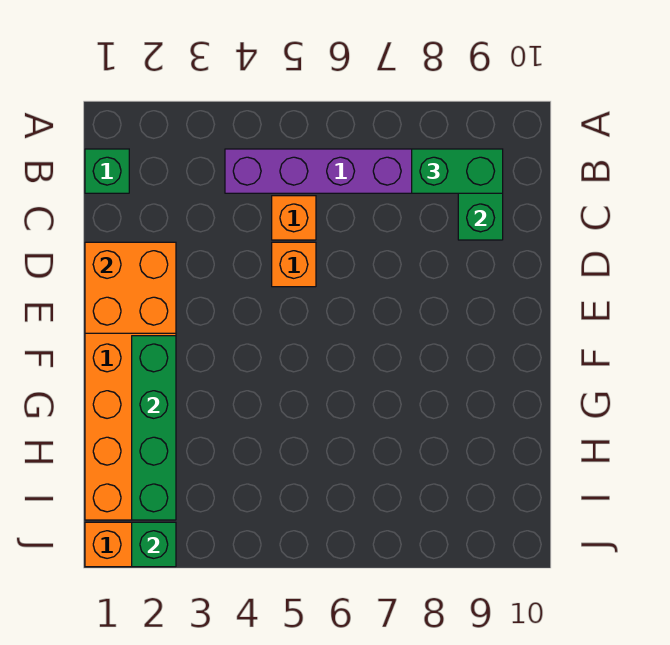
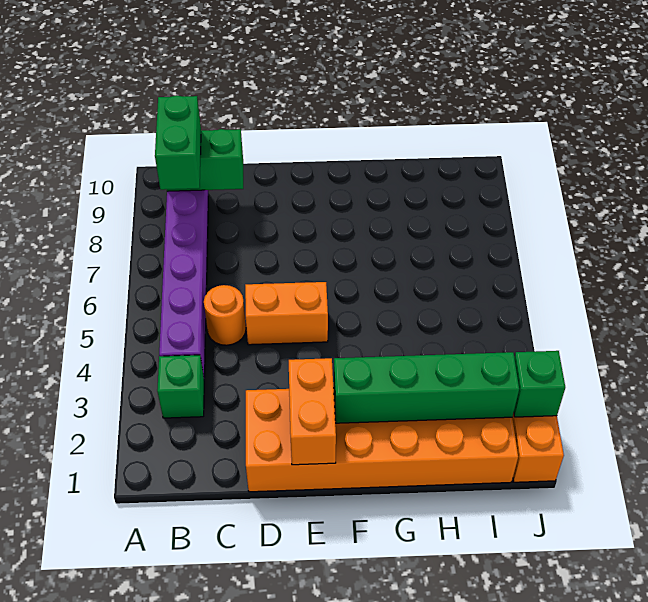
green brick B1 level 1 -> green brick B3 level 1
orange brick C5 level 1 -> orange round brick C5 level 1
orange brick D1:E2 level 2 -> orange brick E1:E2 level 2
orange brick D5 level 1 -> orange brick D5:E5 level 1

